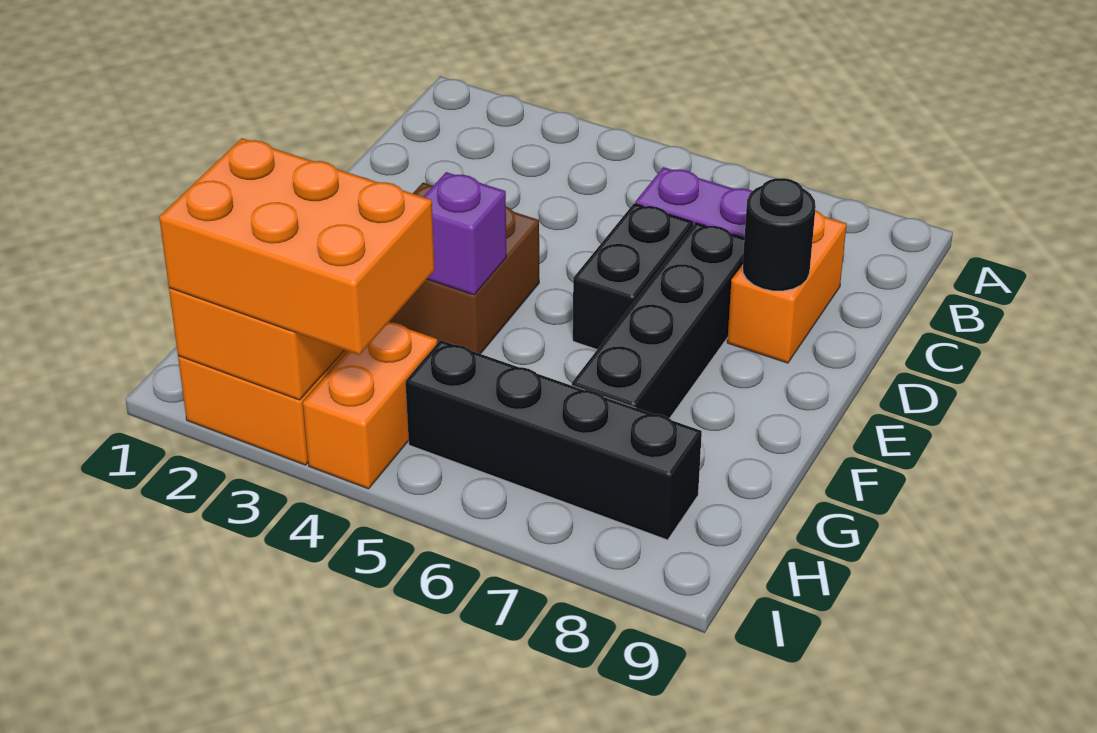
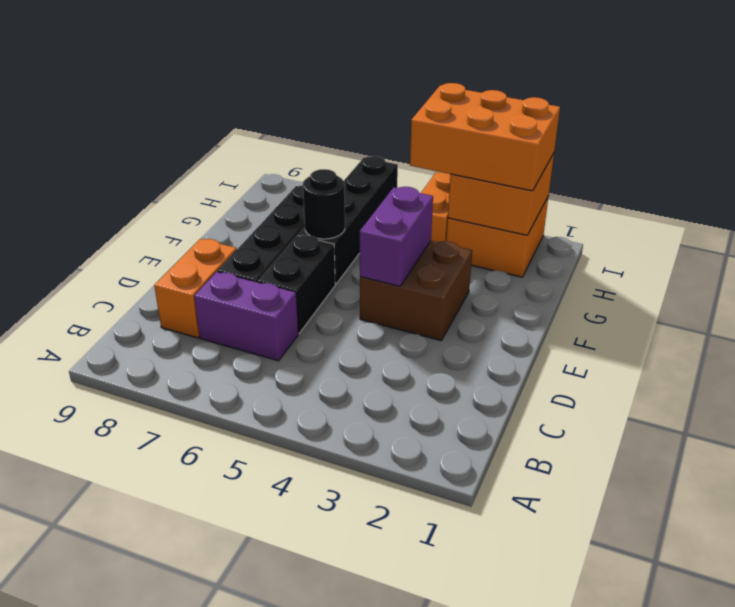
black round brick D8 level 2 -> black round brick F6 level 2
purple brick F4 level 2 -> purple brick E4:F4 level 2
black brick H5:H8 level 1 -> black brick F6:I6 level 1

